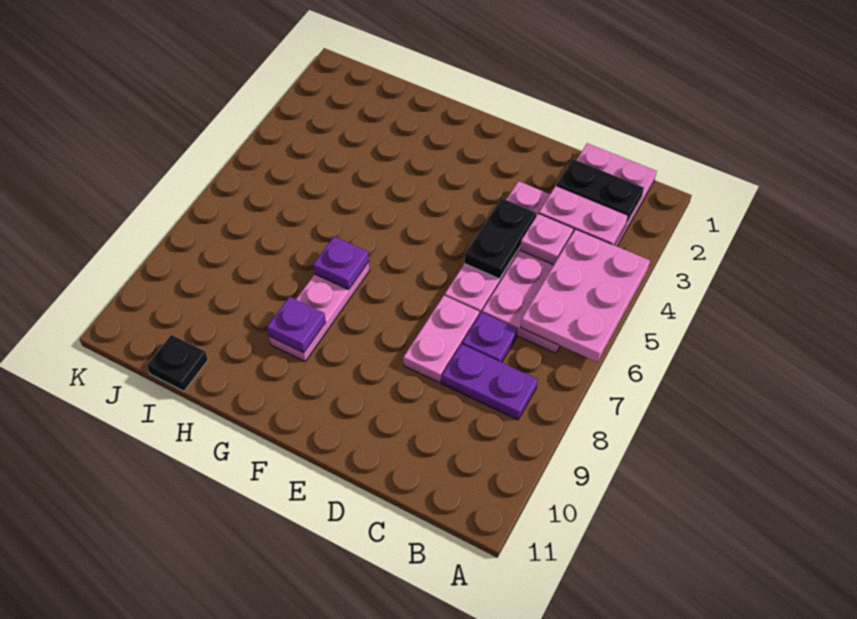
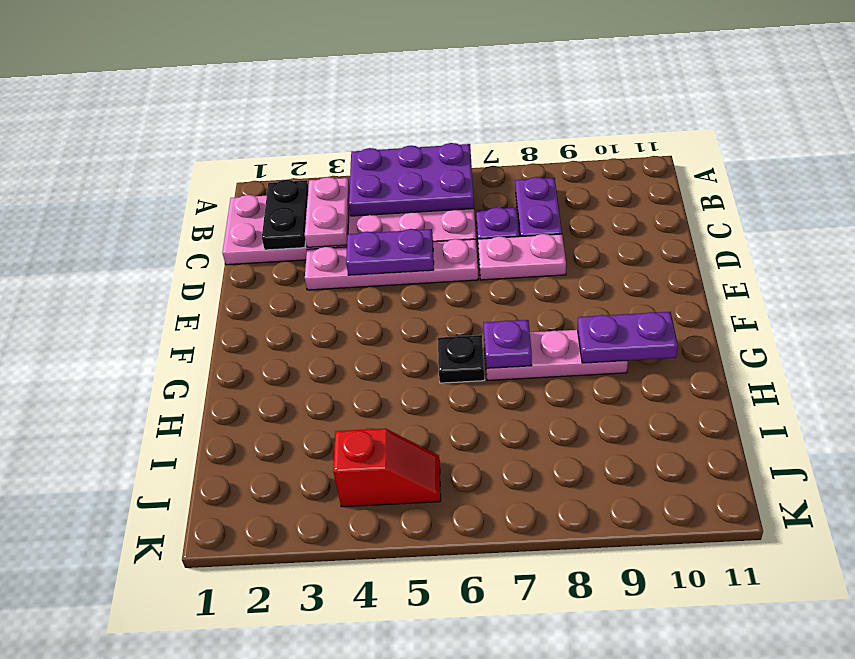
pink plate A4:B6 level 2 -> purple plate A4:B6 level 2
pink plate C4 level 2 -> none
black plate D4:D5 level 2 -> purple plate D4:D5 level 2
purple plate G9 level 2 -> purple plate G9:G10 level 2
black plate I11 level 1 -> black plate G6 level 1
none -> red slope J4:J5 level 1 top 4

